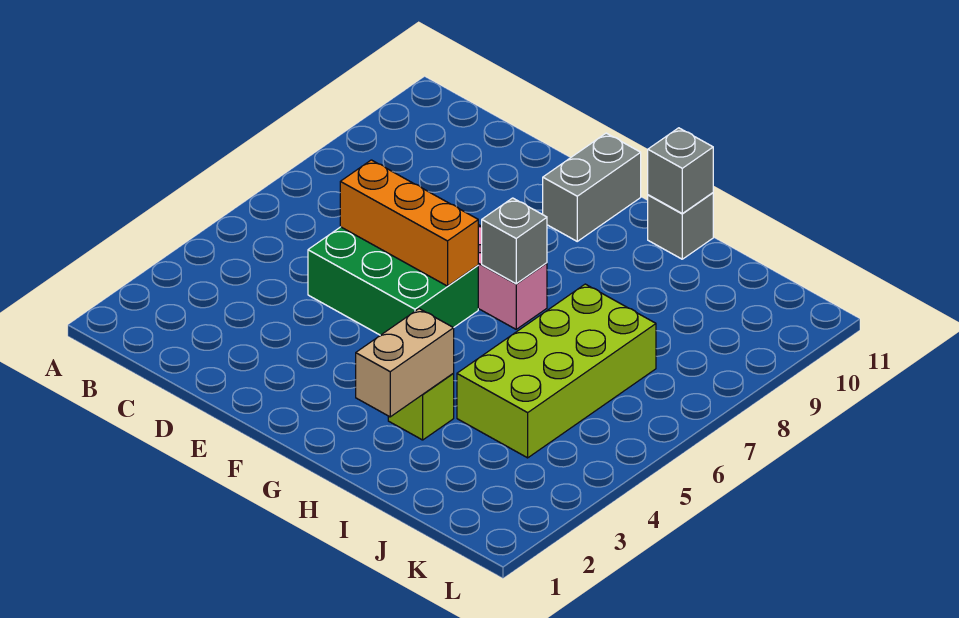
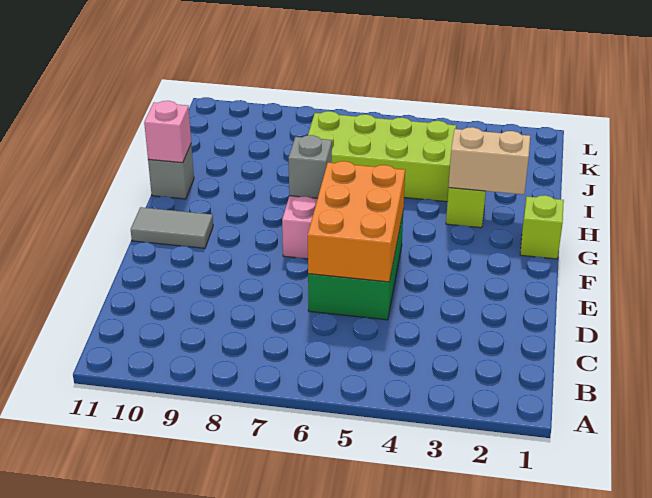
orange brick D6:F6 level 2 -> orange brick D5:F6 level 2
grey brick F10:F11 level 1 -> grey tile F10:F11 level 1
none -> lime brick G1 level 1
grey brick H11 level 2 -> pink brick H11 level 2

